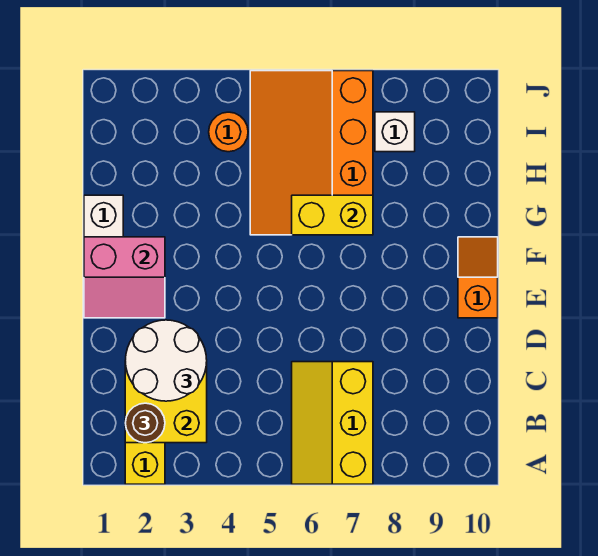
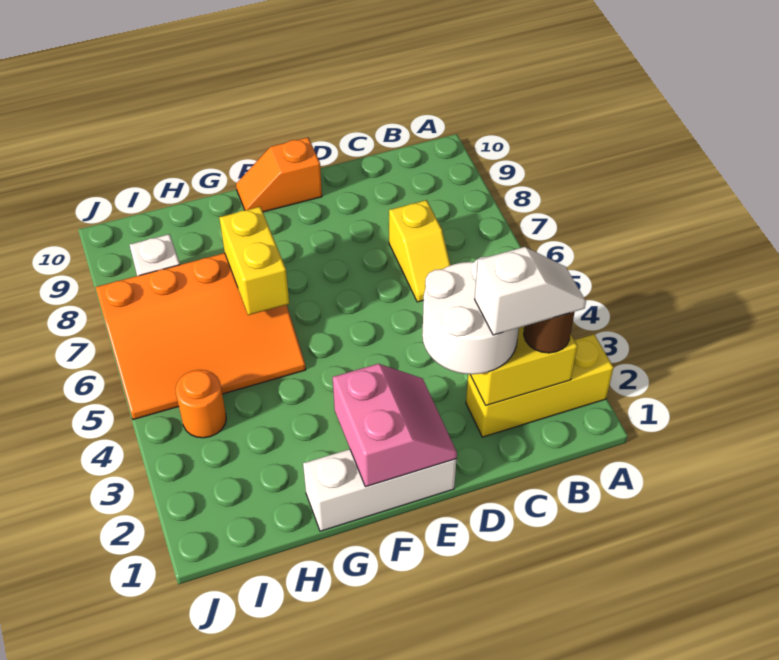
yellow slope A6:C7 level 1 top 7 -> yellow slope C6:C7 level 1 top 7
none -> white slope B2:C2 level 4 top C

